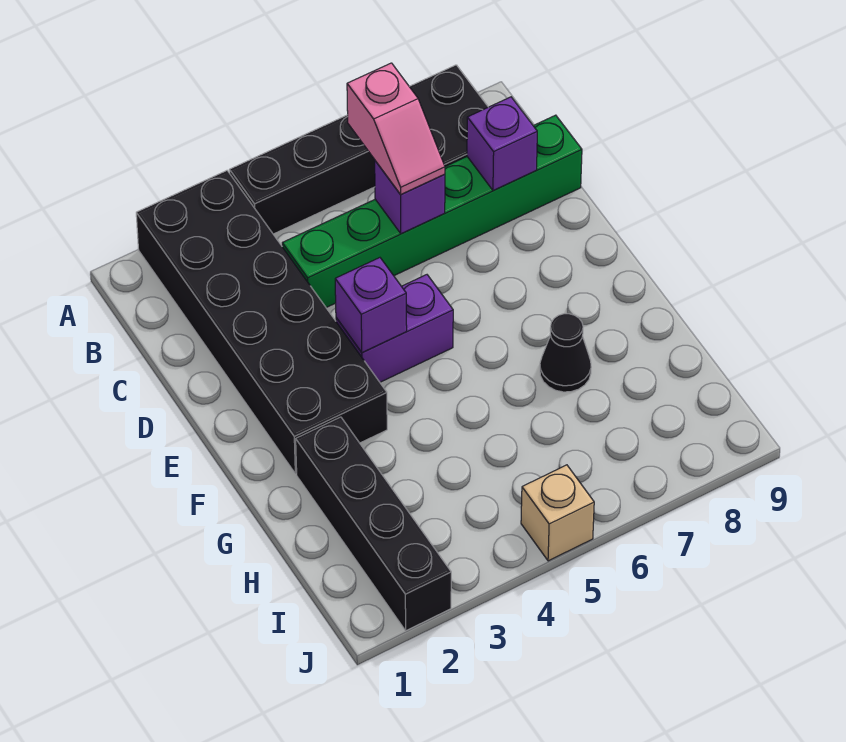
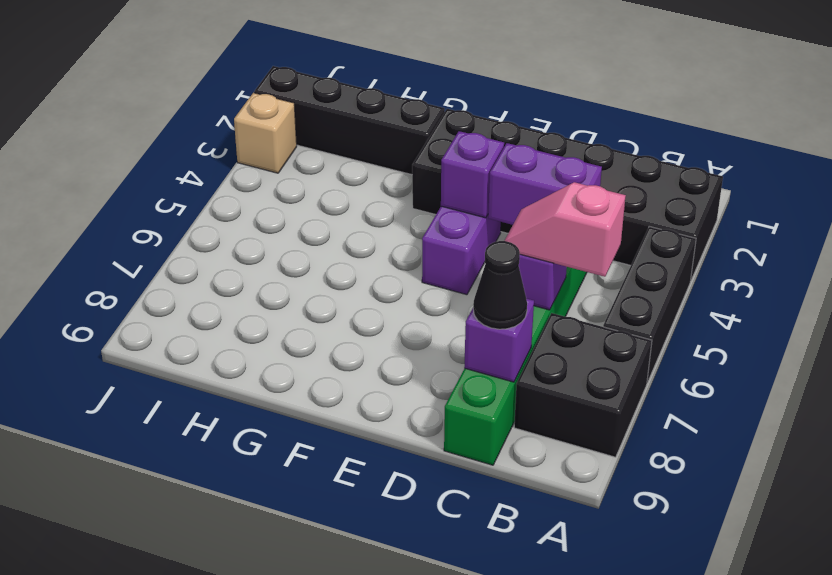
none -> purple brick C4:D4 level 2
black cone G7 level 1 -> black cone C8 level 3
tan brick J5 level 1 -> tan brick J3 level 1

